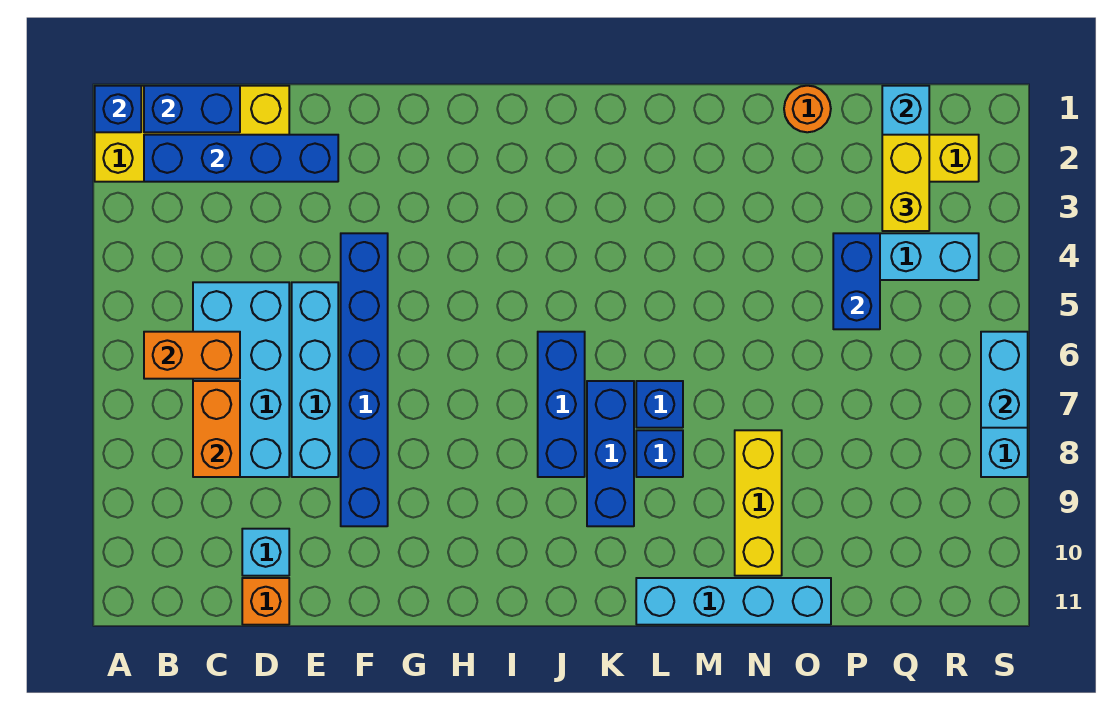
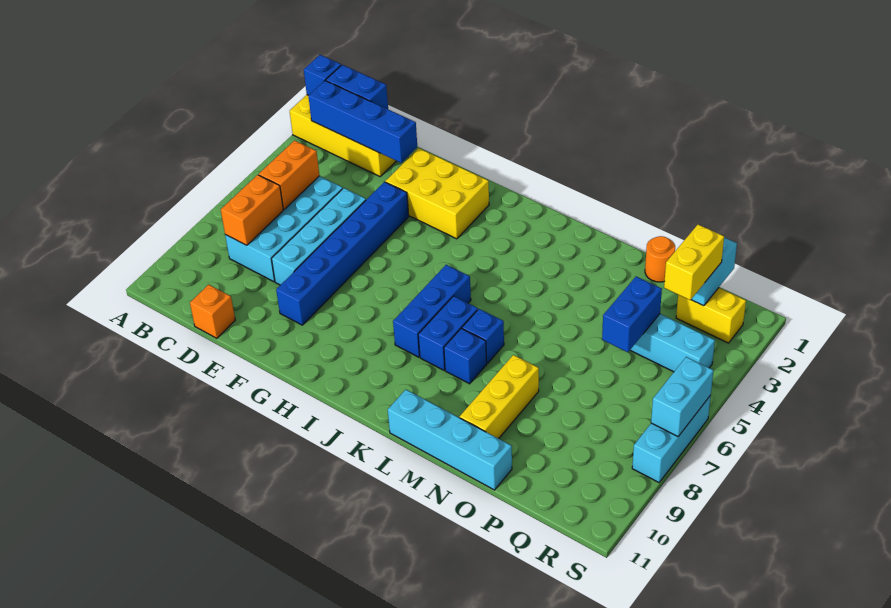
orange brick B6:C6 level 2 -> orange brick C5:C6 level 2
cyan brick D10 level 1 -> none
none -> yellow brick F2:H3 level 1
blue brick K7:K9 level 1 -> blue brick K7:K8 level 1

